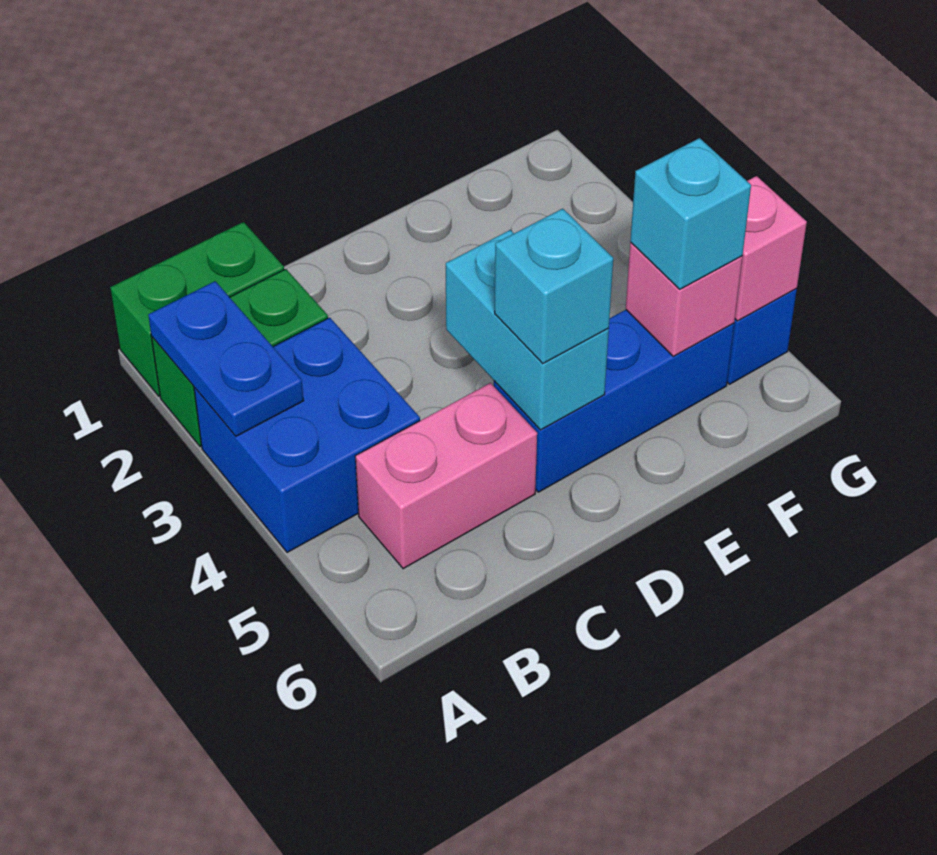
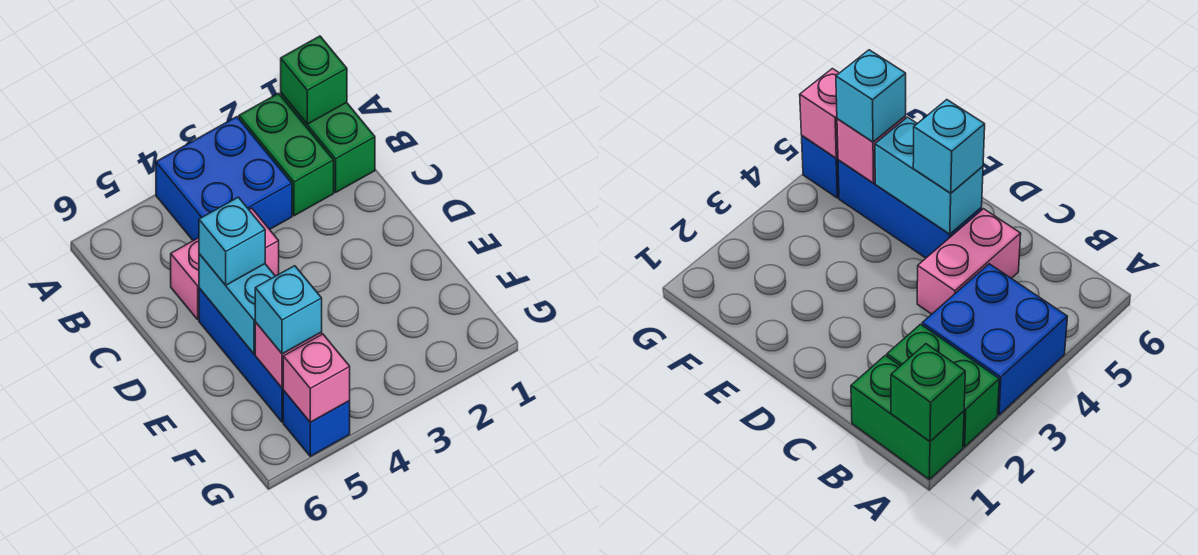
none -> green brick A1 level 2
blue plate A2:A3 level 2 -> none
pink brick B5:C5 level 1 -> pink brick C4:C5 level 1
cyan brick D4:D5 level 2 -> cyan brick D5:E5 level 2

